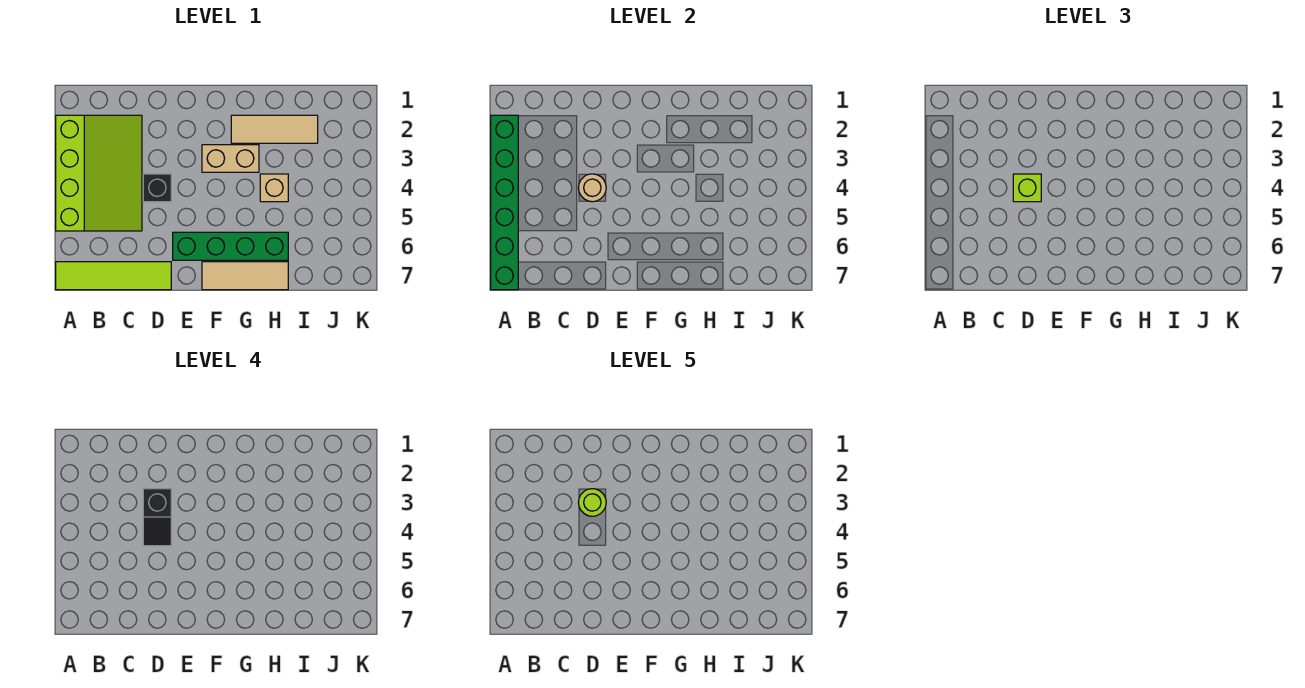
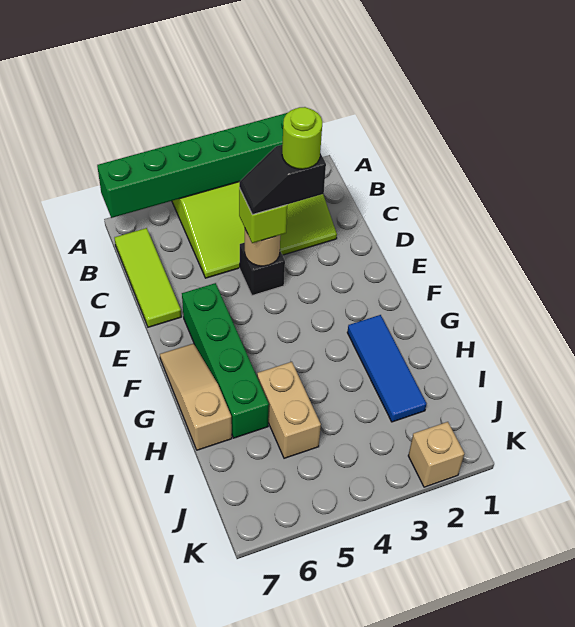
lime tile A7:D7 level 1 -> lime tile B7:D7 level 1
tan brick F3:G3 level 1 -> tan brick H5:I5 level 1
tan tile F7:H7 level 1 -> tan slope F7:H7 level 1 top H
tan tile G2:I2 level 1 -> blue tile G2:I2 level 1
tan brick H4 level 1 -> tan brick K2 level 1

